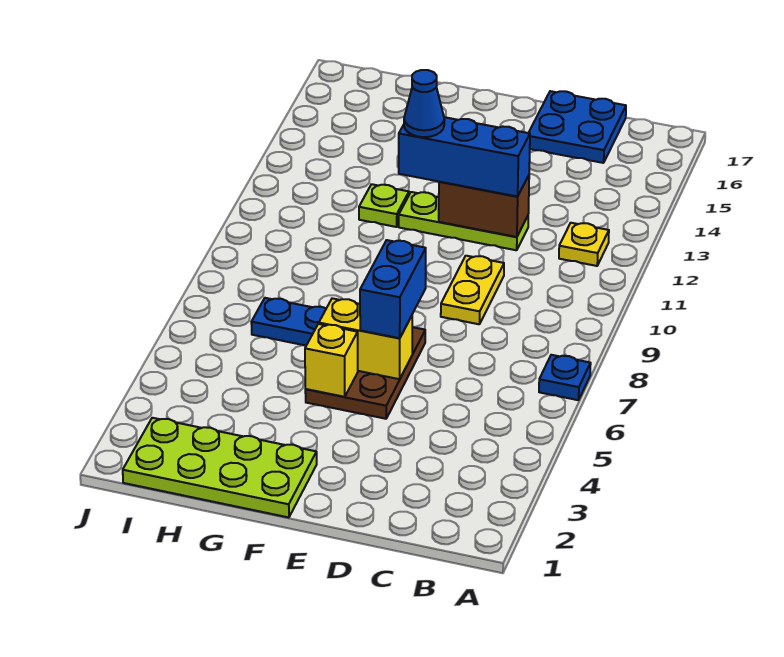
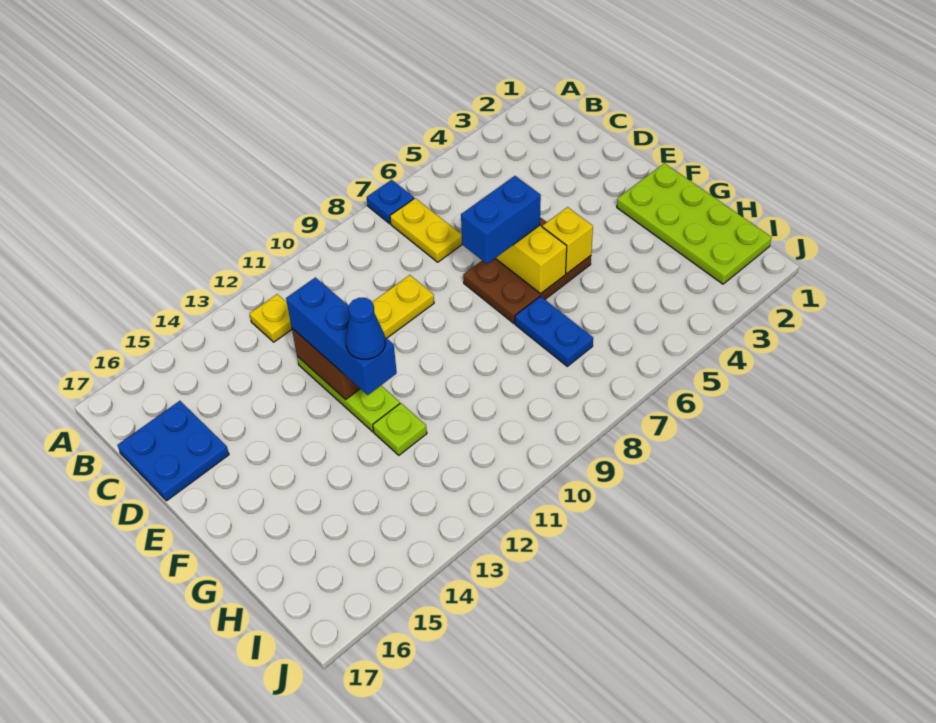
none -> yellow plate B7:C7 level 1

